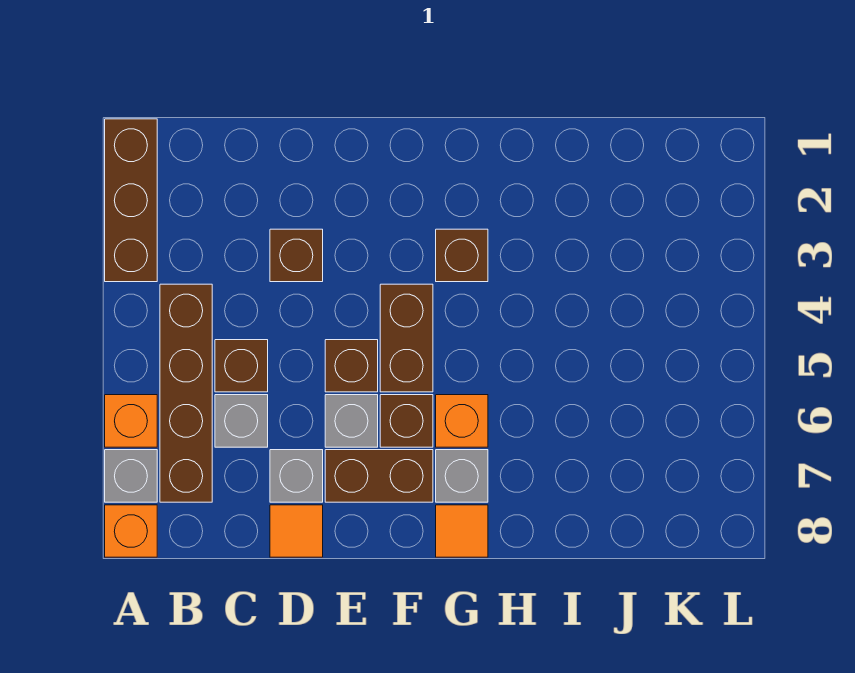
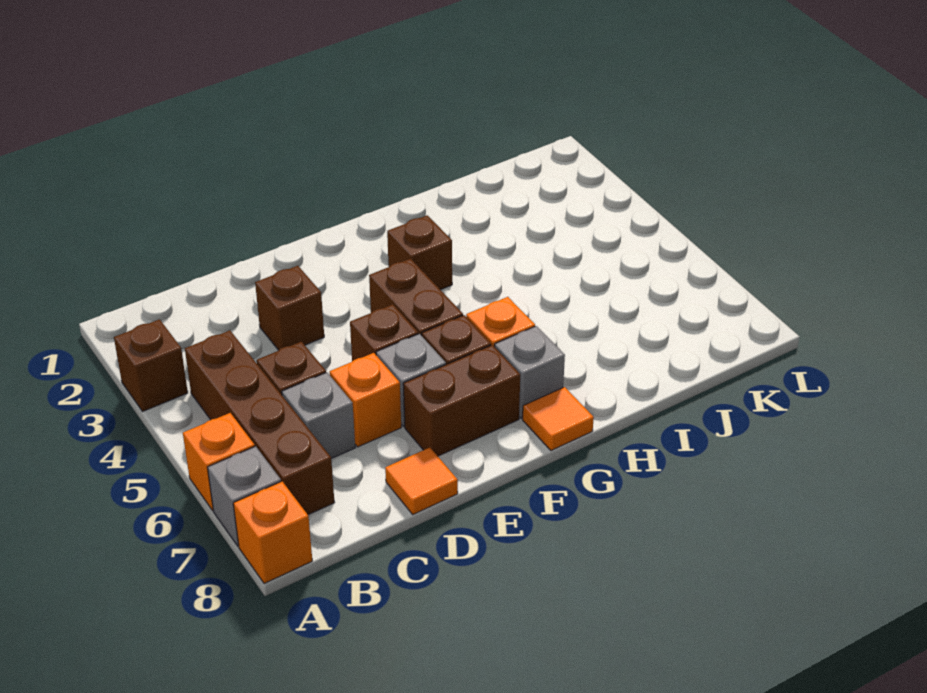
brown brick A1:A3 level 1 -> brown brick A3 level 1
none -> orange brick D6 level 1
grey brick D7 level 1 -> none

